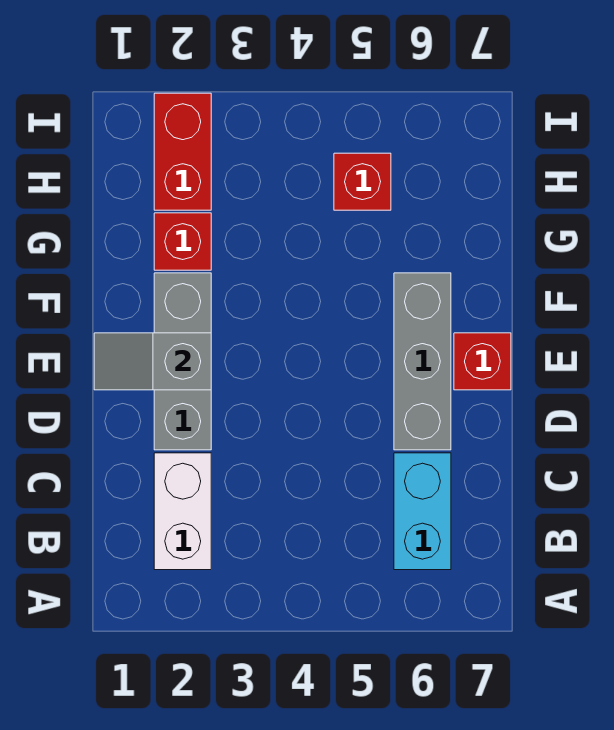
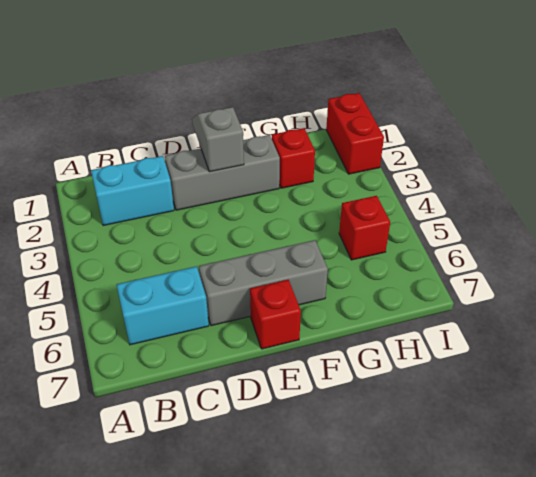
white brick B2:C2 level 1 -> cyan brick B2:C2 level 1
red brick H2:I2 level 1 -> red brick I1:I2 level 1

